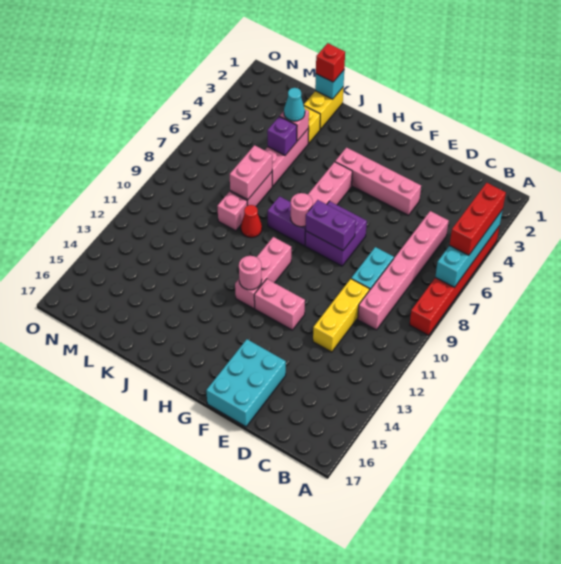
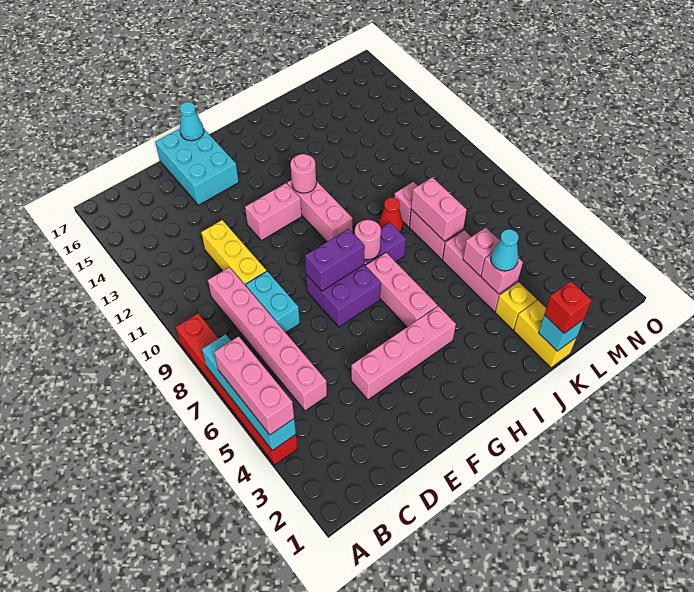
red brick A4:A6 level 3 -> pink brick A4:A6 level 3
none -> cyan cone F17 level 2
purple brick K5 level 2 -> pink brick K5 level 2

